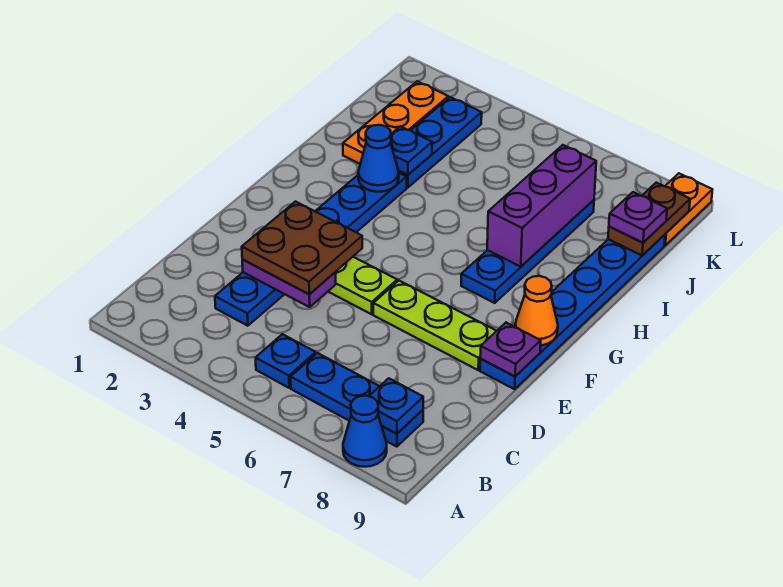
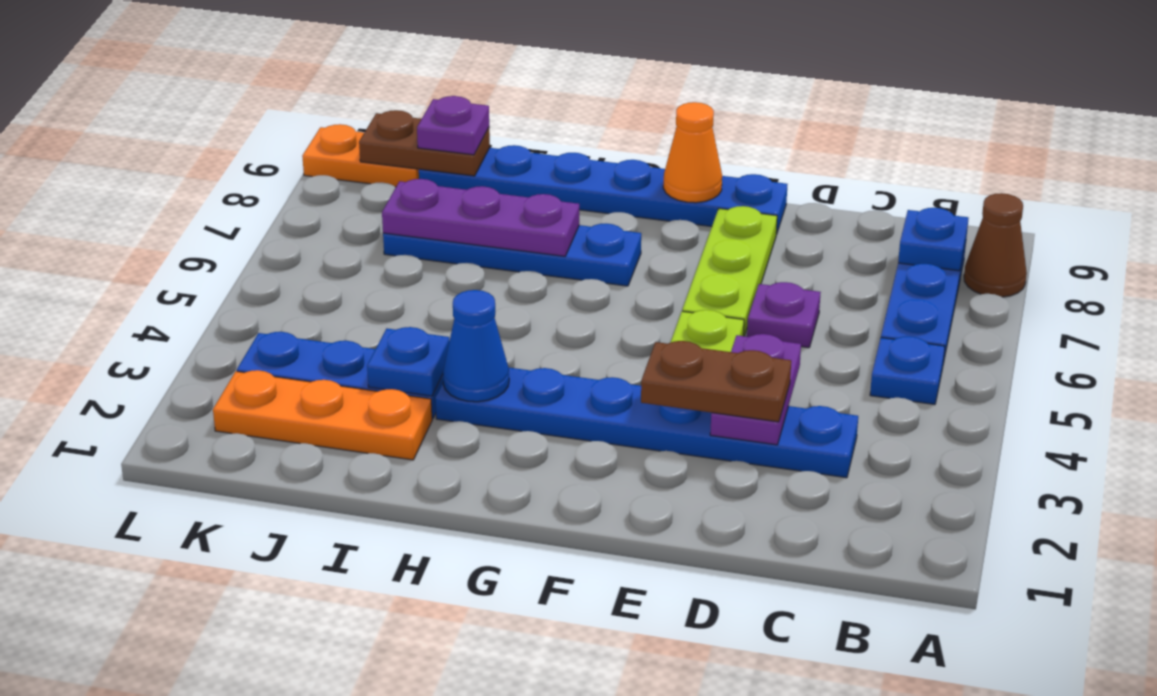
blue cone A8 level 1 -> brown cone A8 level 1
brown plate D3:E4 level 3 -> brown plate D3:E3 level 3
purple plate E9 level 2 -> purple plate D6 level 1
purple brick H7:J7 level 2 -> purple plate H7:J7 level 2

